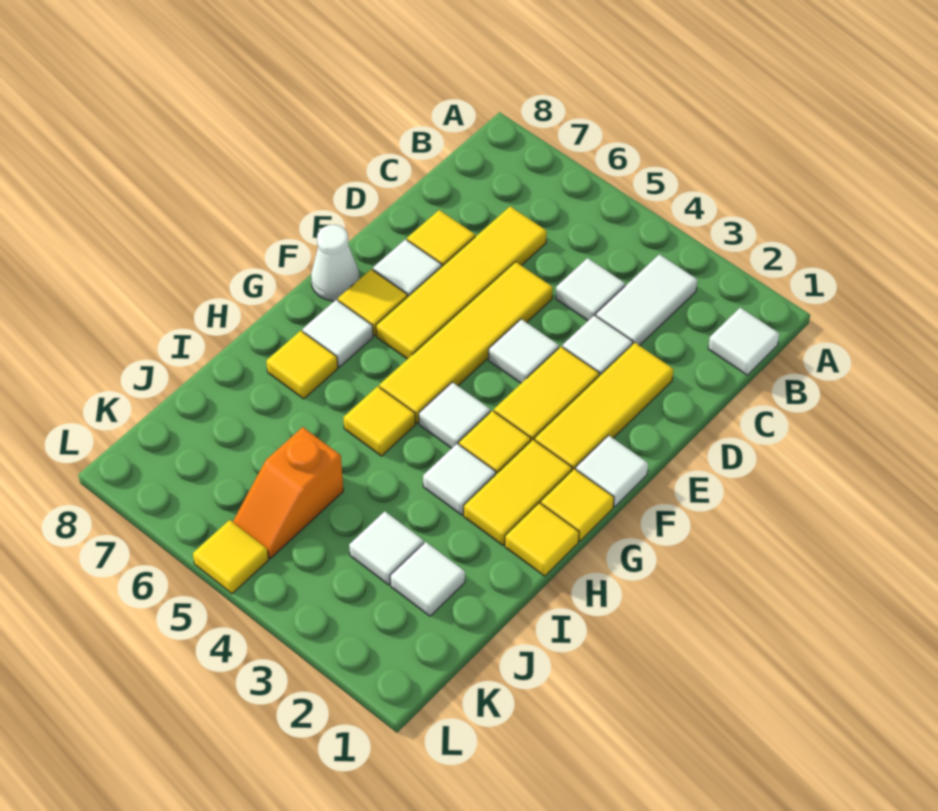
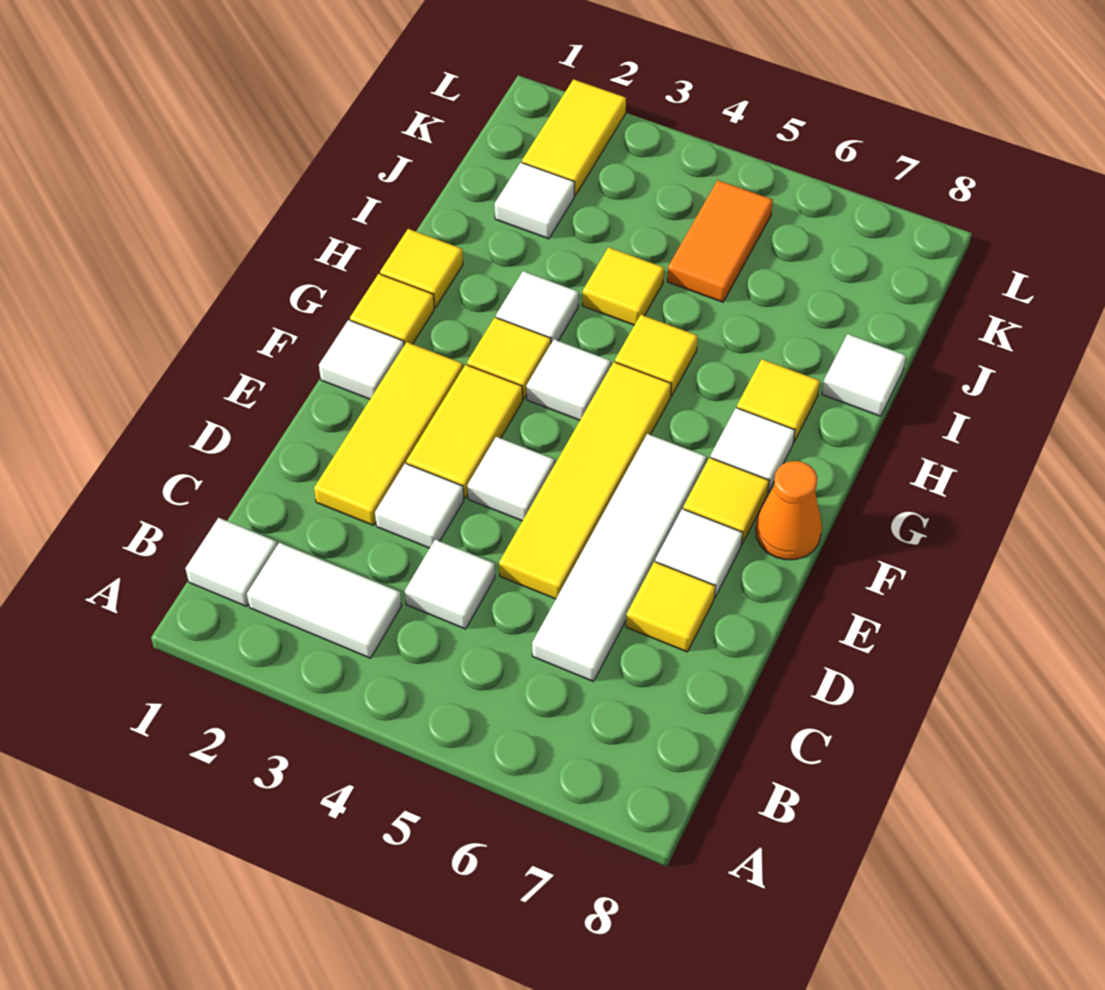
white tile B3:C3 level 1 -> white tile B2:B3 level 1
yellow tile C6:F6 level 1 -> white tile C6:F6 level 1
white cone F8 level 1 -> orange cone F8 level 1
yellow tile G2:H2 level 1 -> yellow tile K2:L2 level 1
white tile J3 level 1 -> white tile I8 level 1
orange slope J5:K5 level 1 top J -> orange tile J5:K5 level 1
yellow tile L5 level 1 -> yellow tile I4 level 1

